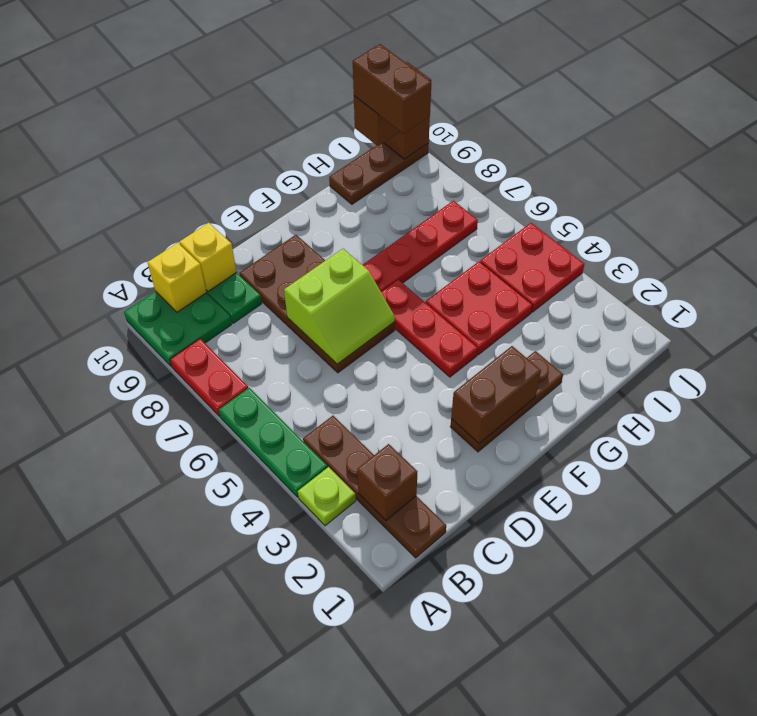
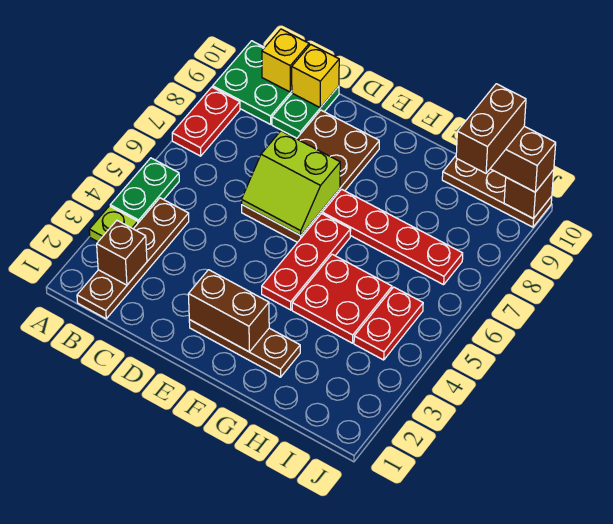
green plate A4:A6 level 1 -> green plate A4:A5 level 1
red plate I4:J5 level 1 -> red plate I4:I5 level 1

